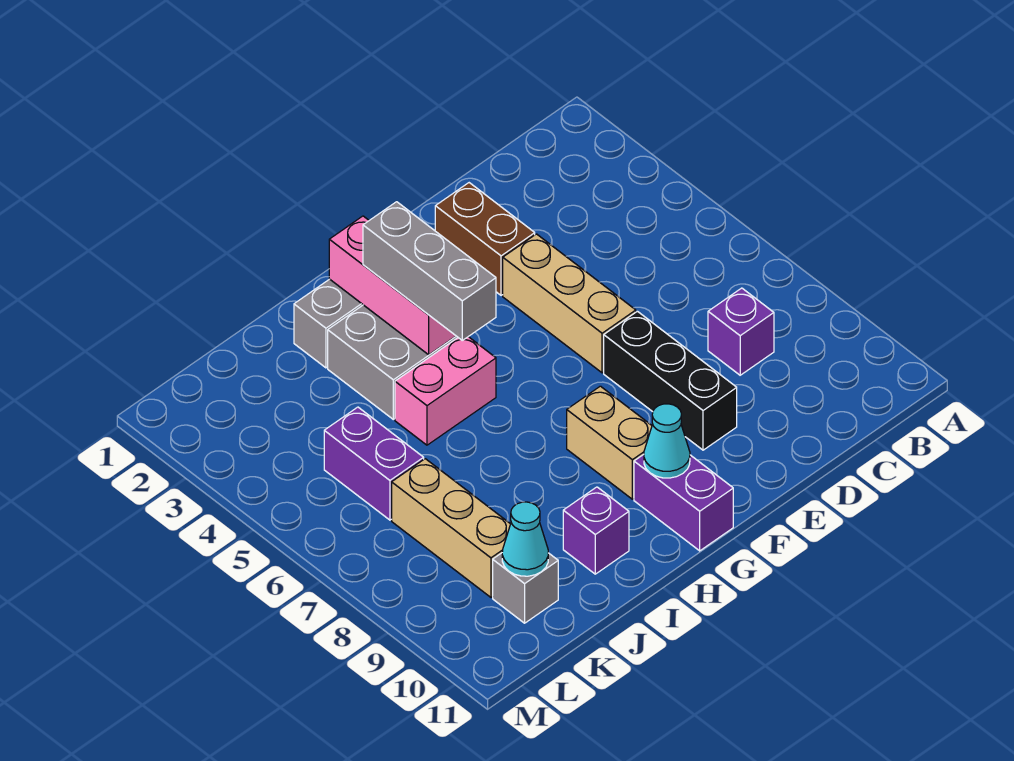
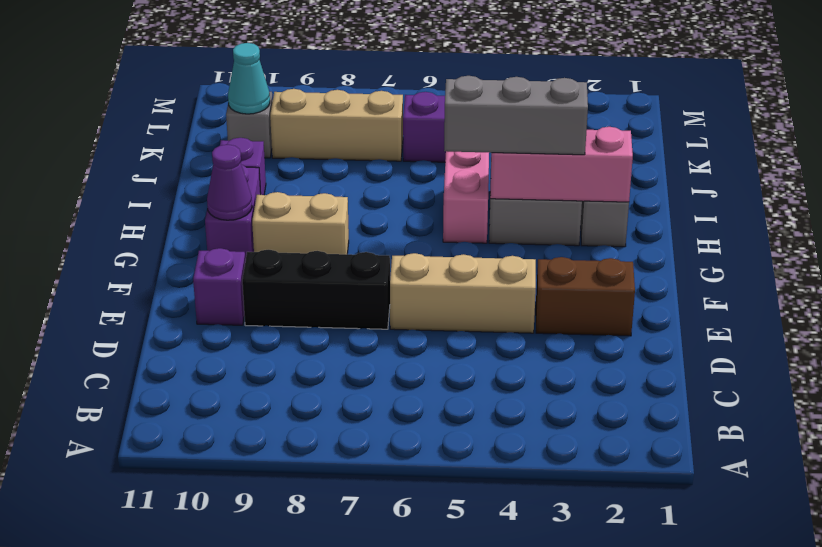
purple brick C8 level 1 -> purple brick E10 level 1
purple brick G10:G11 level 1 -> purple brick G10:H10 level 1
cyan cone G10 level 2 -> purple cone G10 level 2

